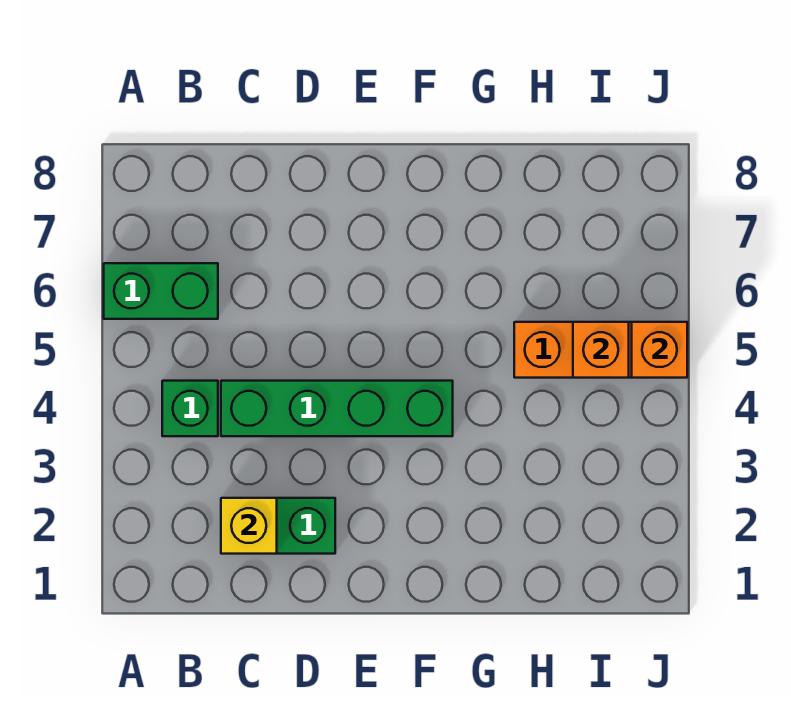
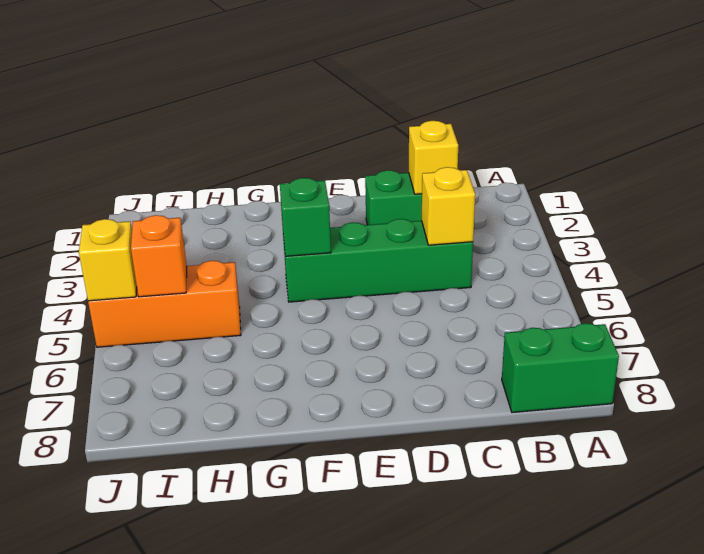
green brick A6:B6 level 1 -> green brick A8:B8 level 1
green brick B4 level 1 -> green brick F4 level 2
none -> yellow brick C4 level 2
orange brick J5 level 2 -> yellow brick J5 level 2

